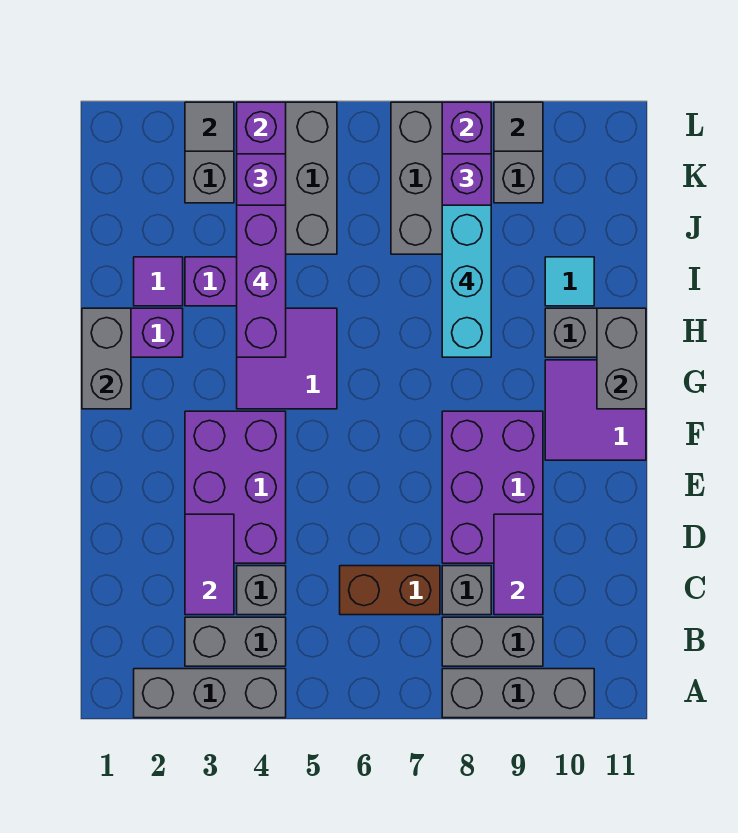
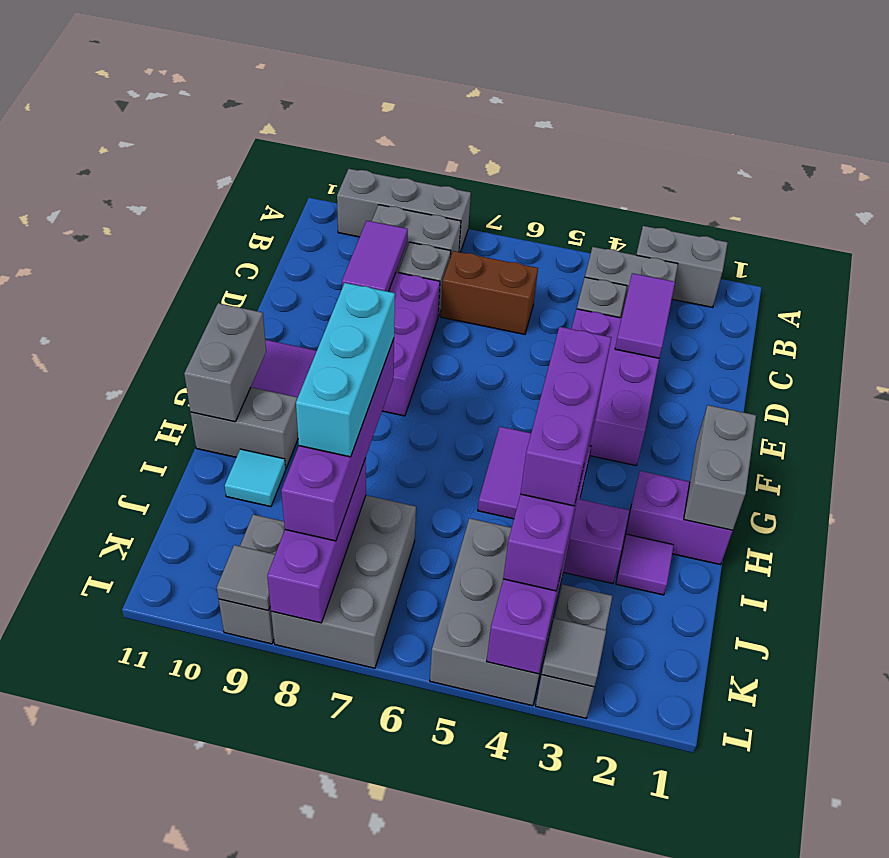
grey brick A2:A4 level 1 -> grey brick A2:A3 level 1

